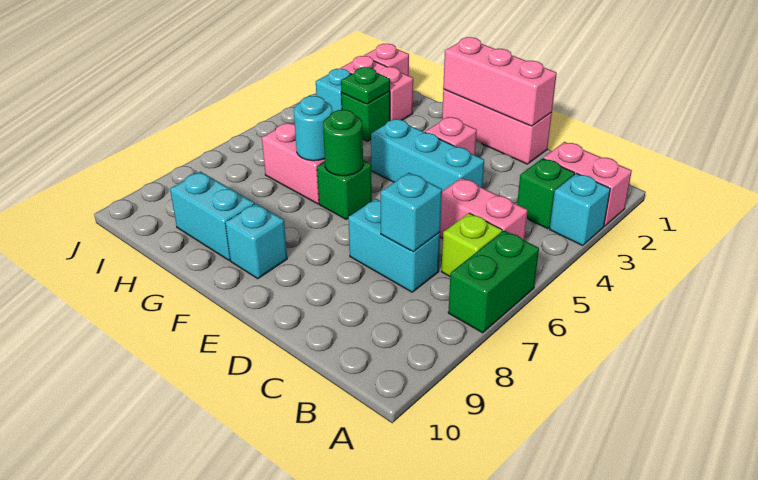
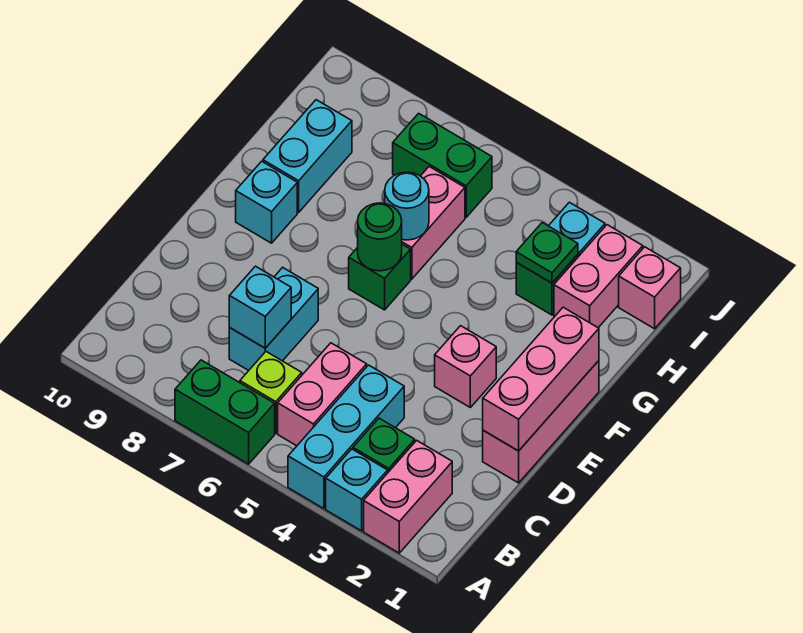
cyan brick D4:F4 level 1 -> cyan brick A4:C4 level 1
none -> green brick I6:I7 level 1

